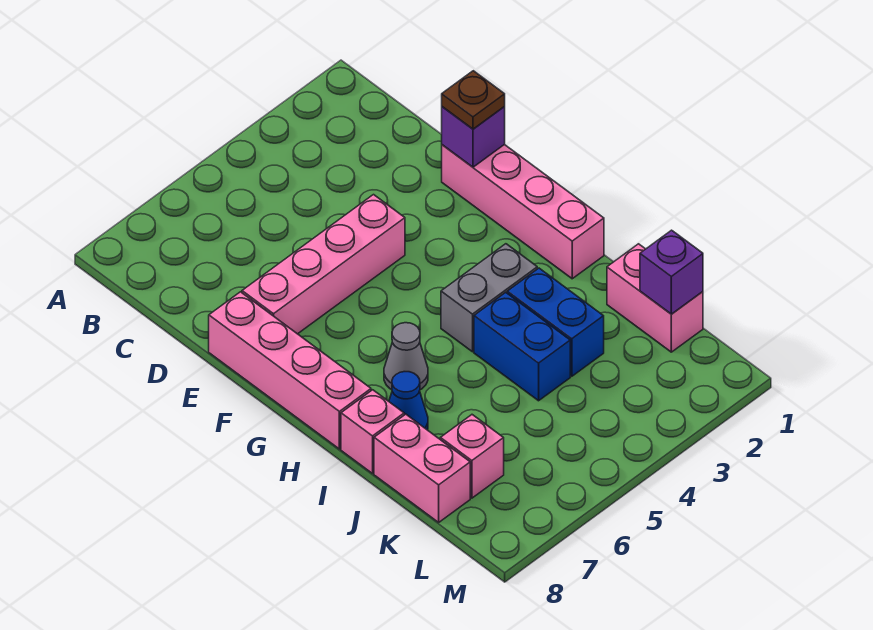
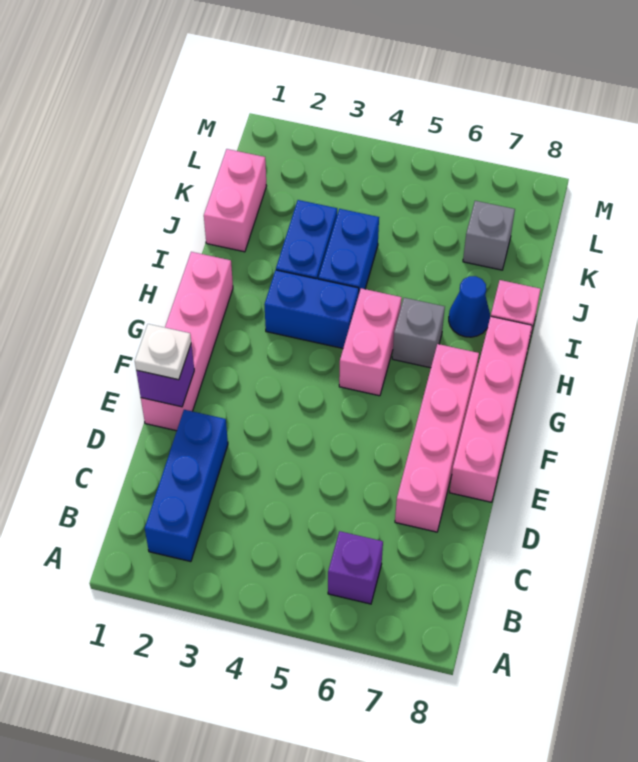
none -> blue brick B2:D2 level 1
brown plate E1 level 3 -> white plate E1 level 3
pink brick E4:E7 level 1 -> pink brick D7:G7 level 1
grey brick H3:H4 level 1 -> blue brick H3:H4 level 1
grey cone H6 level 1 -> grey brick H6 level 1
pink brick J8:K8 level 1 -> pink brick G5:H5 level 1
purple brick K1 level 2 -> purple brick B6 level 1
pink brick K7 level 1 -> grey brick K7 level 1

